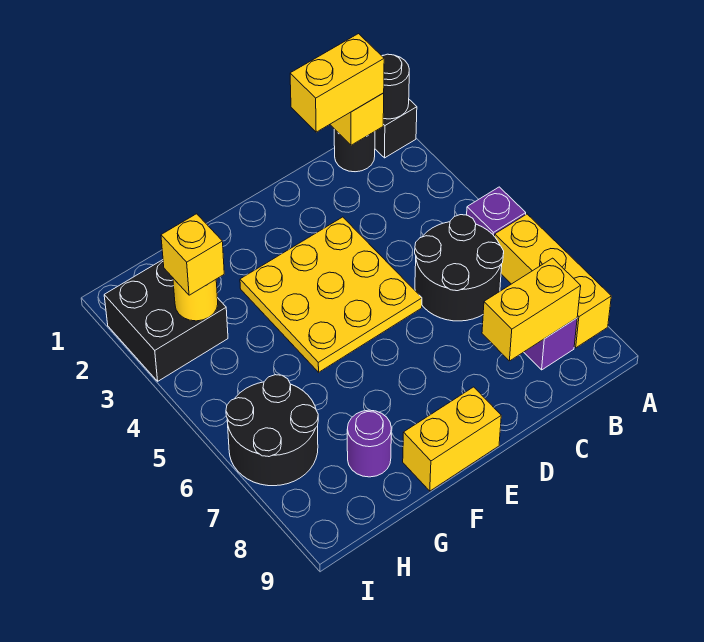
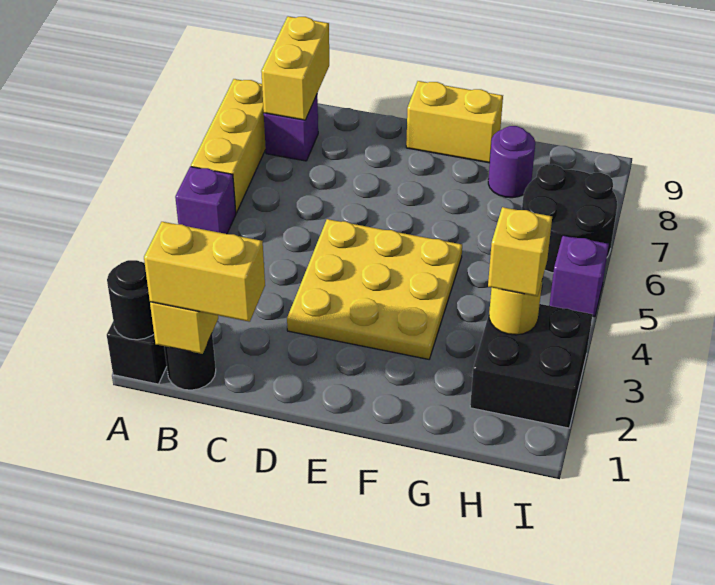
black round brick B5:C6 level 1 -> none
yellow brick B8:C8 level 2 -> yellow brick B8:B9 level 2
none -> purple brick I5 level 1

